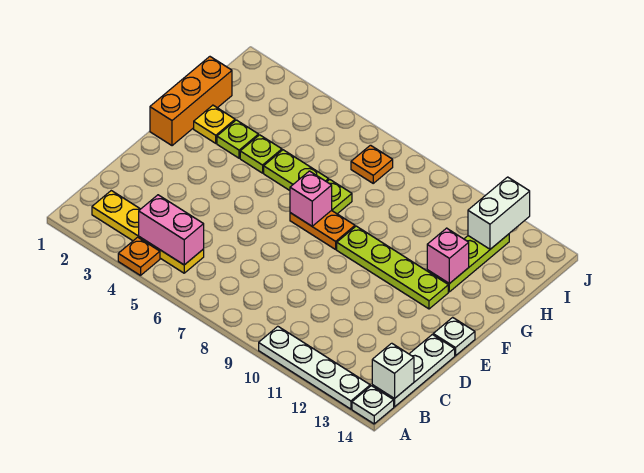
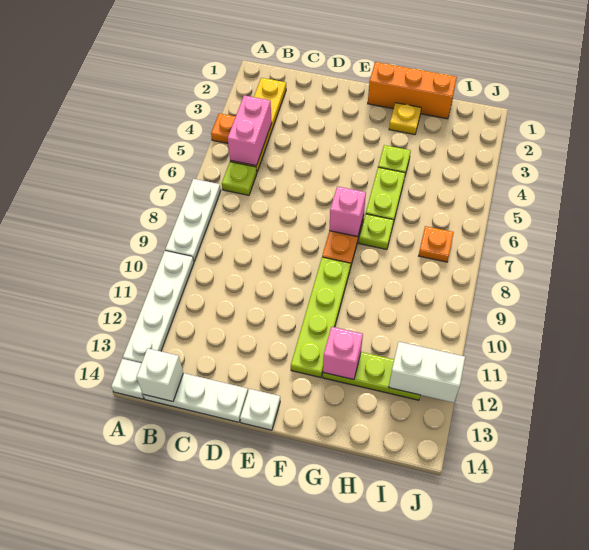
none -> white plate A7:A9 level 1
lime plate G3 level 1 -> lime plate B6 level 1

